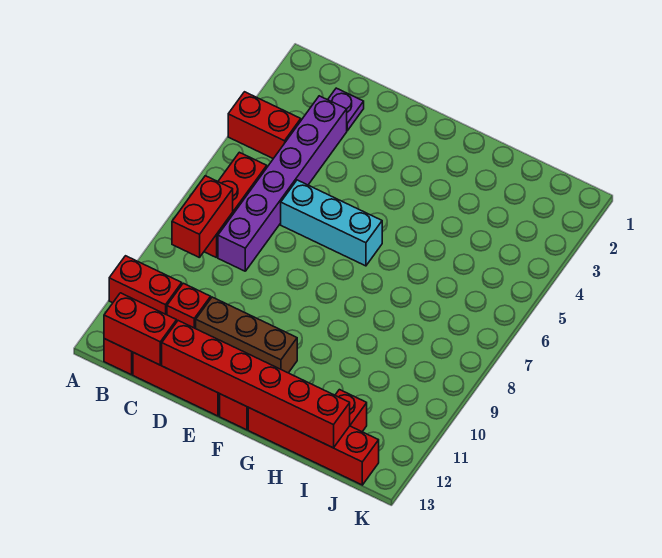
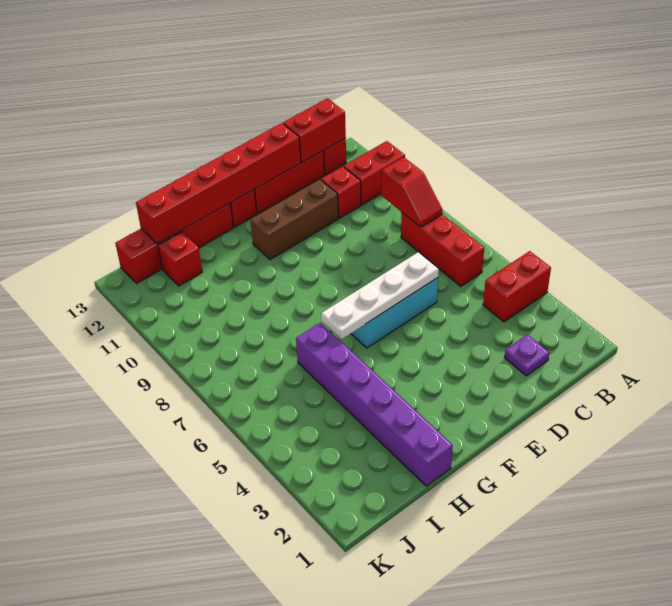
red brick B8:B9 level 2 -> red slope B8:B9 level 2 top 9
purple brick C3:C8 level 1 -> purple brick H1:H6 level 1
none -> white plate D6:G6 level 2

